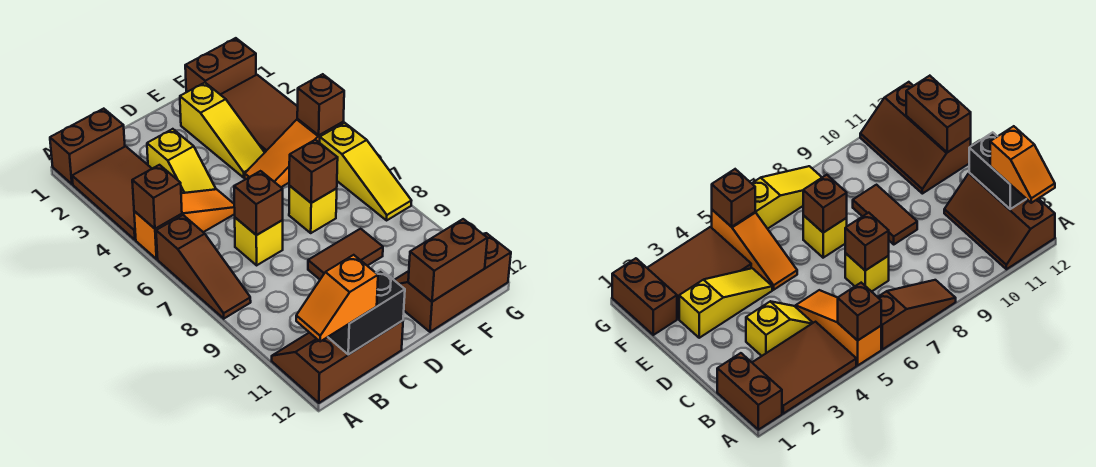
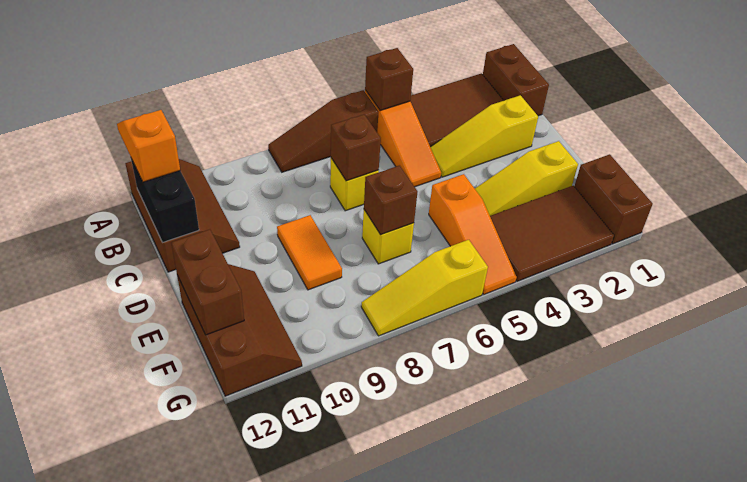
yellow slope C3:C4 level 1 top 3 -> yellow slope C2:C4 level 1 top 2
brown tile D9:E9 level 1 -> orange tile D9:E9 level 1
orange slope E5:G5 level 1 top G -> orange slope E5:G5 level 1 top E
brown brick G5 level 2 -> none

